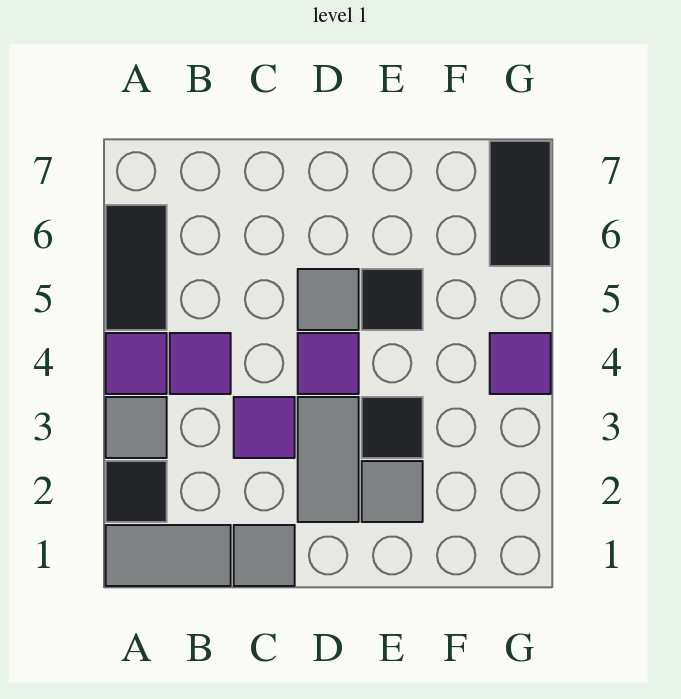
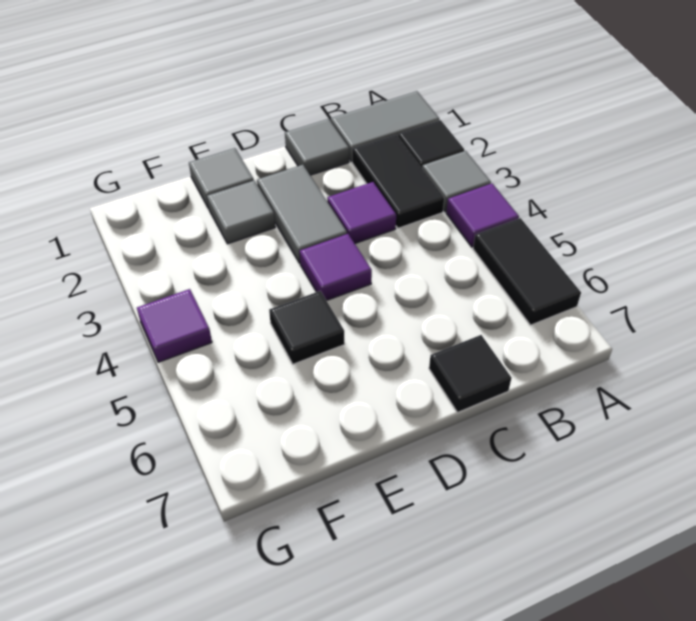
purple tile B4 level 1 -> none
grey tile D5 level 1 -> grey tile E1 level 1
black tile E3 level 1 -> black tile C7 level 1
black tile G6:G7 level 1 -> black tile B2:B3 level 1

